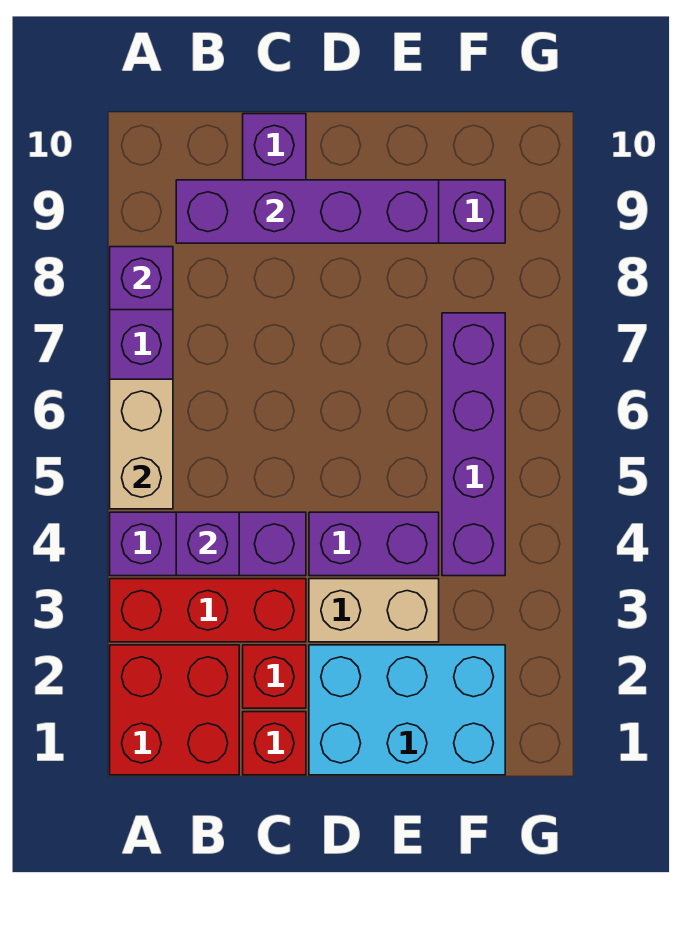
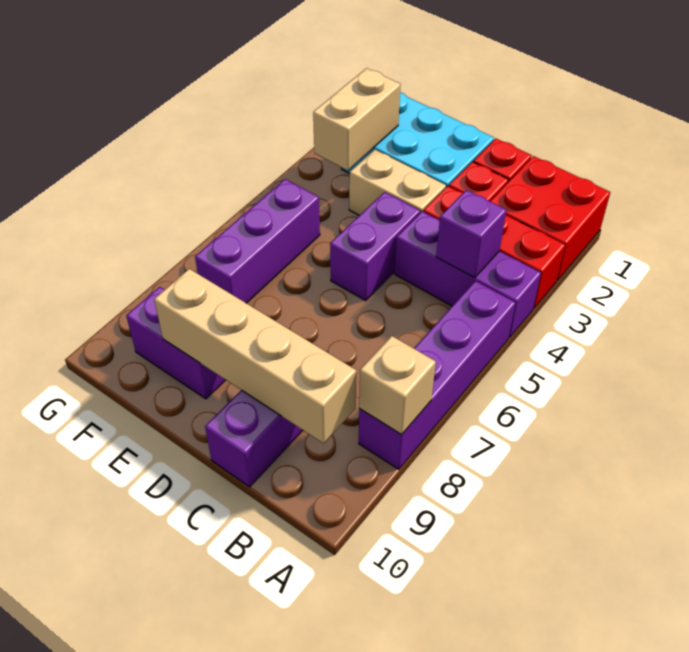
tan brick A5:A6 level 2 -> tan brick F2:F3 level 2
purple brick A8 level 2 -> tan brick A8 level 2
purple brick B9:E9 level 2 -> tan brick B9:E9 level 2
purple brick D4:E4 level 1 -> purple brick D4:D5 level 1
purple brick F4:F7 level 1 -> purple brick F5:F7 level 1

